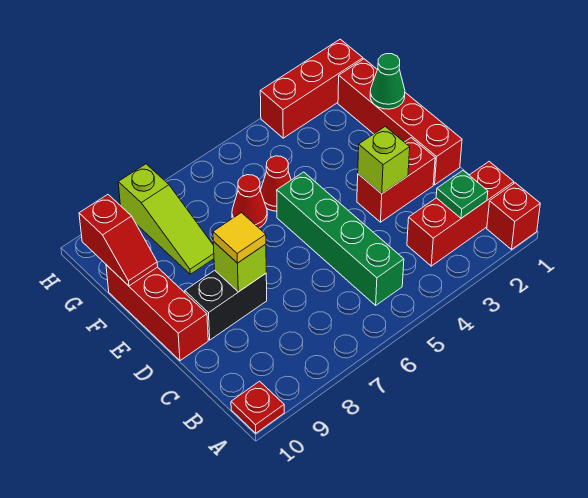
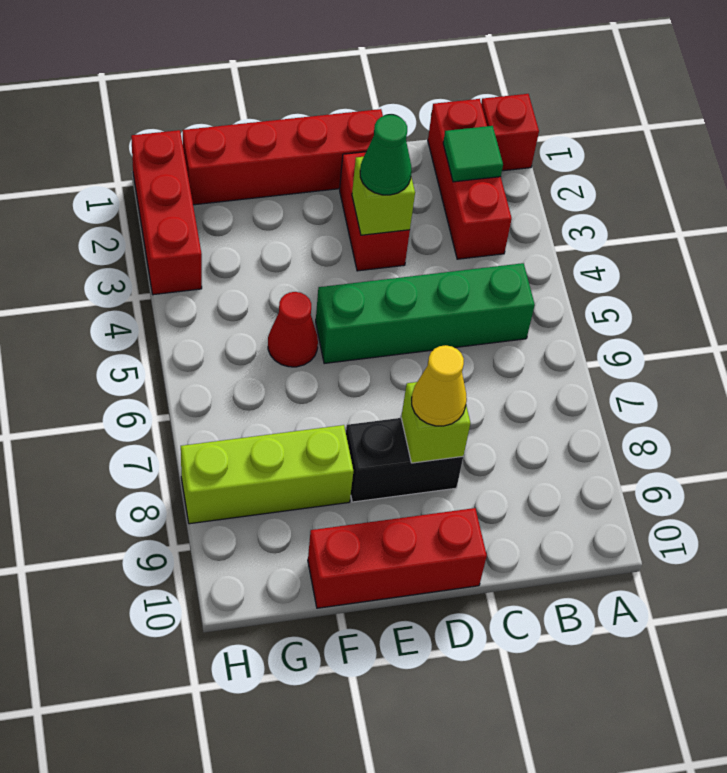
red plate A10 level 1 -> none
green plate B2 level 2 -> green tile B2 level 2
black brick D8:D9 level 1 -> black brick D8:E8 level 1
yellow tile D8 level 3 -> yellow cone D8 level 3
green cone F1 level 2 -> green cone D3 level 3
red cone F6 level 1 -> none
lime slope F8:H8 level 1 top H -> lime brick F8:H8 level 1
red slope F10:G10 level 2 top G -> none

